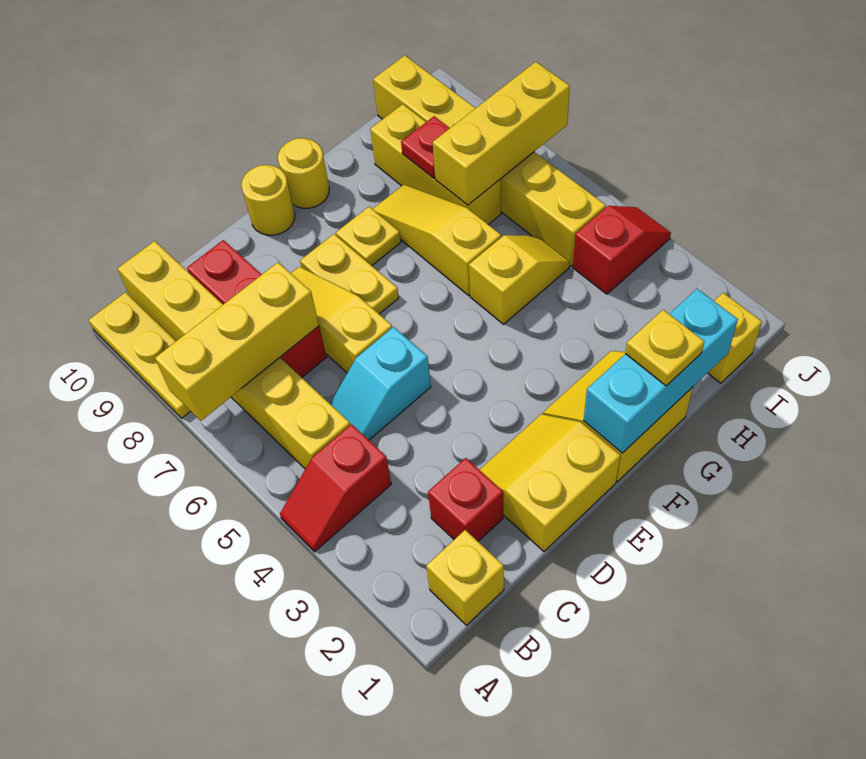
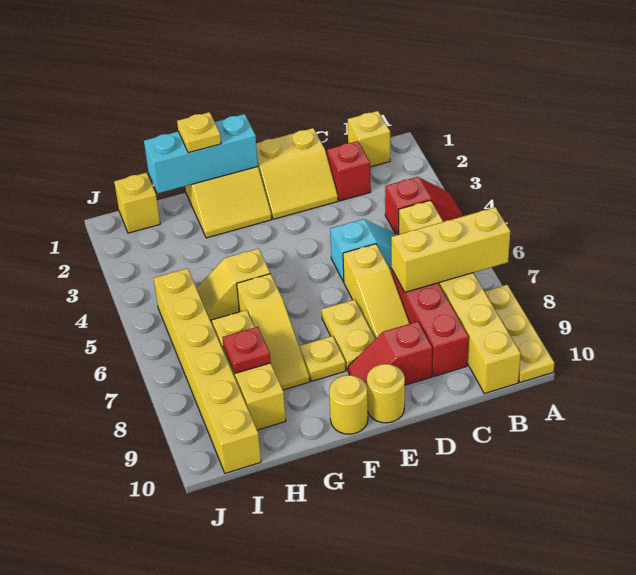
yellow brick H7:J7 level 2 -> none
red slope I4:J4 level 1 top I -> red slope D9:E9 level 1 top D

